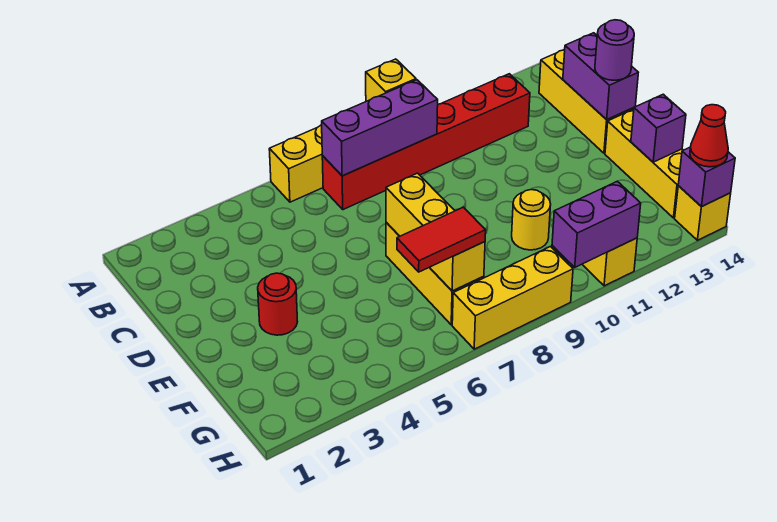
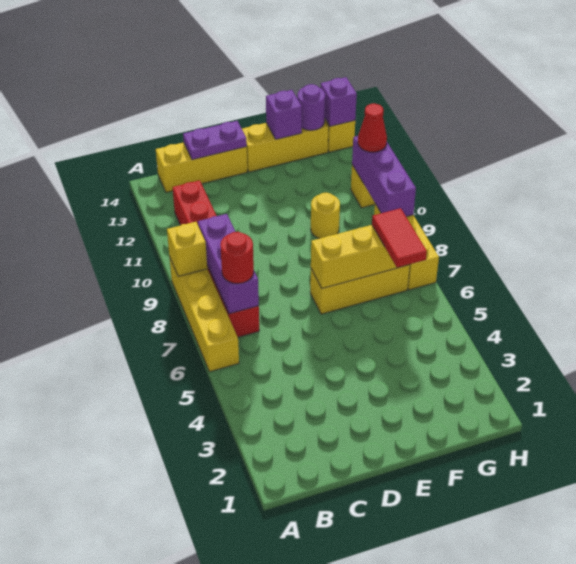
purple brick C14:D14 level 2 -> purple plate C14:D14 level 2
purple round brick D14 level 3 -> purple round brick G14 level 2
red round brick E3 level 1 -> red round brick B7 level 3
purple brick H10:H11 level 2 -> purple brick H9:H11 level 2
red cone H14 level 3 -> red cone H11 level 3

